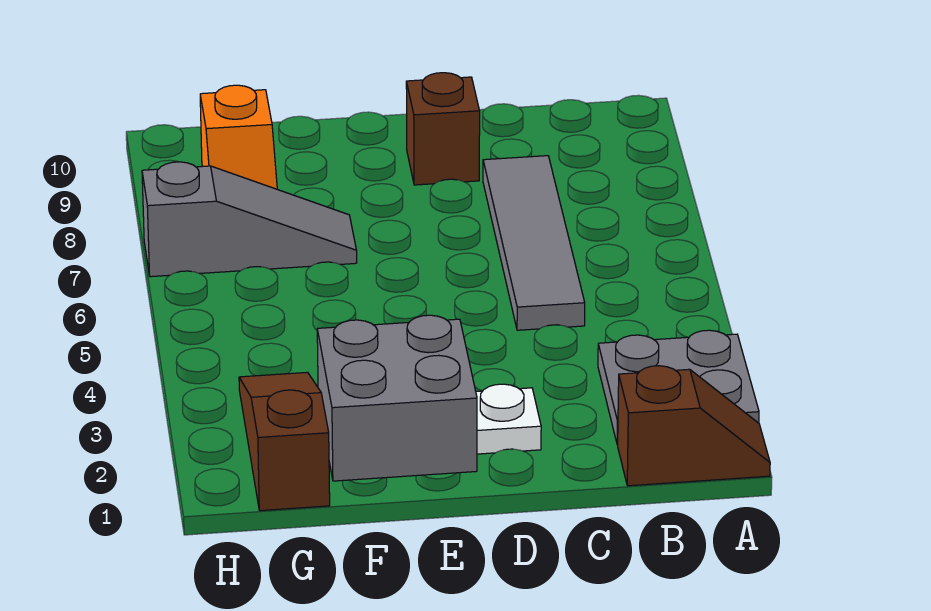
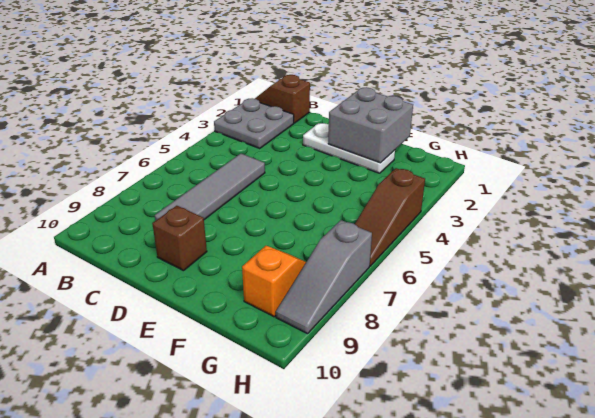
grey slope F7:H7 level 1 top H -> grey slope H7:H9 level 1 top 7
brown slope G1:G3 level 1 top 1 -> brown slope H4:H6 level 1 top 4

